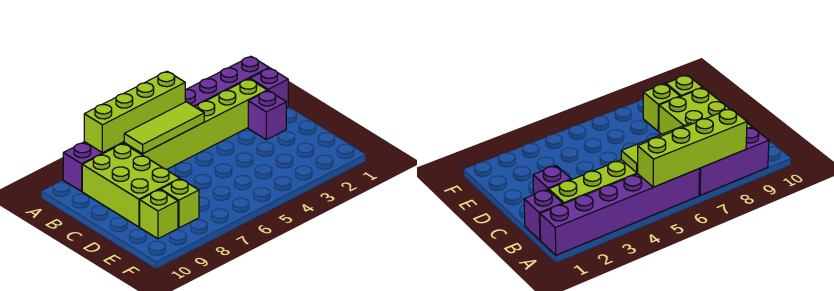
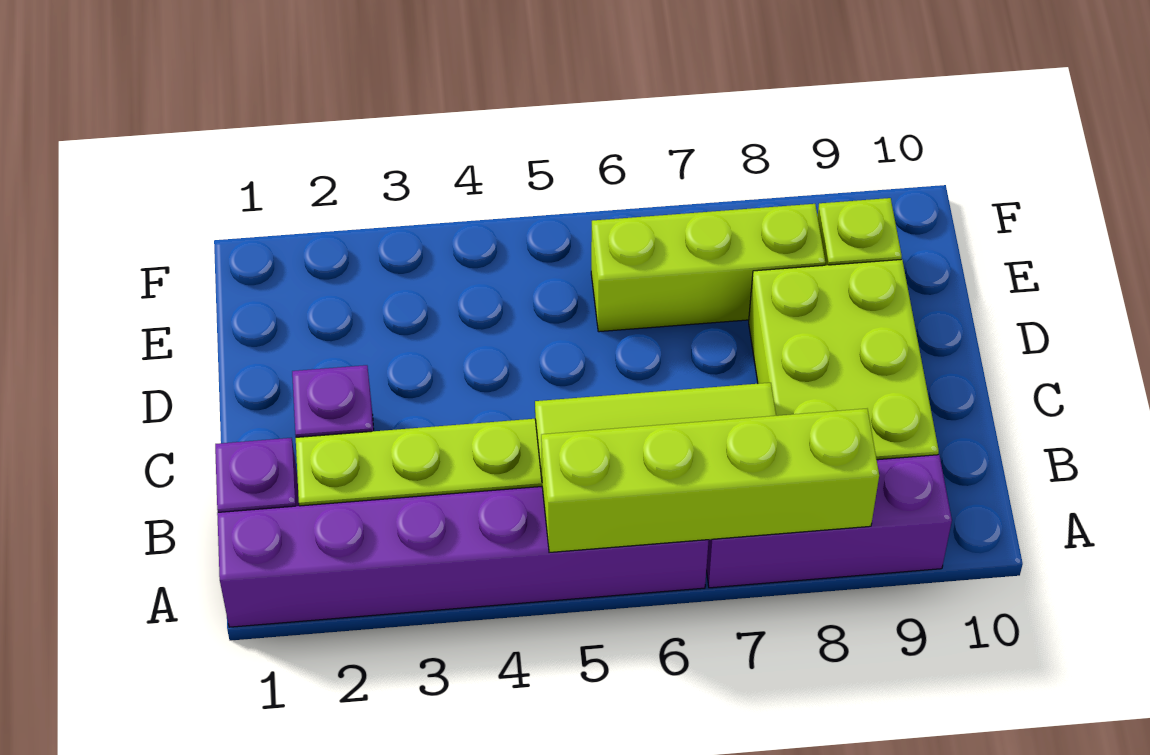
lime brick E8 level 1 -> lime brick E6:E8 level 1

